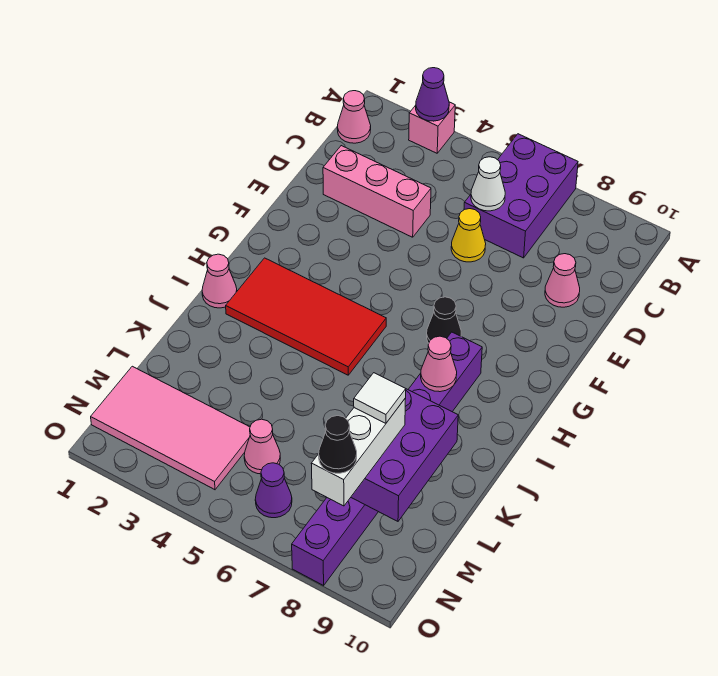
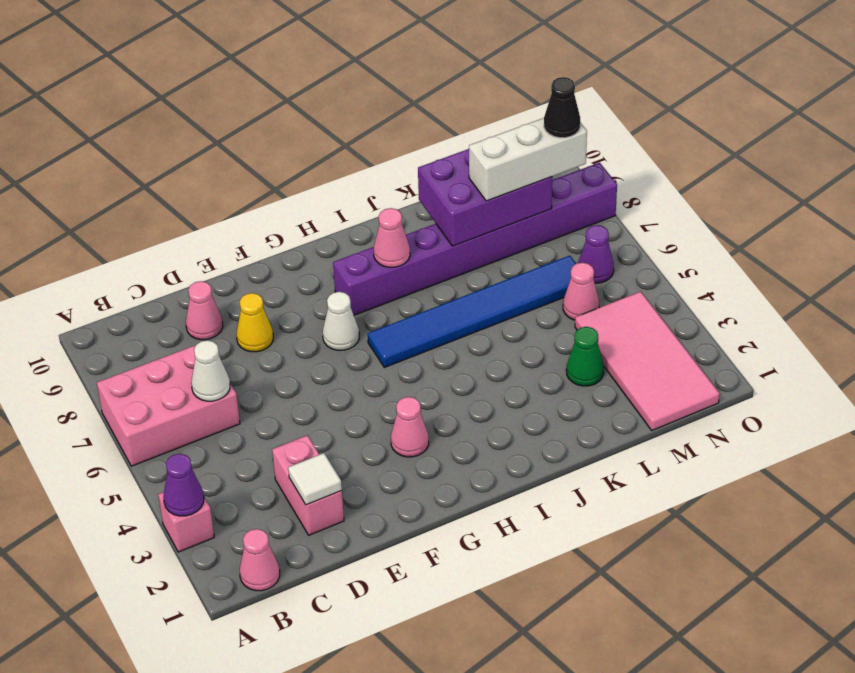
purple brick A6:C7 level 1 -> pink brick A6:C7 level 1
pink brick D2:D4 level 1 -> pink brick D2:D3 level 1
yellow cone D6 level 1 -> yellow cone E8 level 1
black cone G7 level 1 -> white cone G7 level 1
red tile H2:I5 level 1 -> none
none -> blue tile H6:M6 level 1
pink cone I1 level 1 -> pink cone G3 level 1
none -> green cone L3 level 1
white tile L8 level 4 -> white tile D2 level 2

